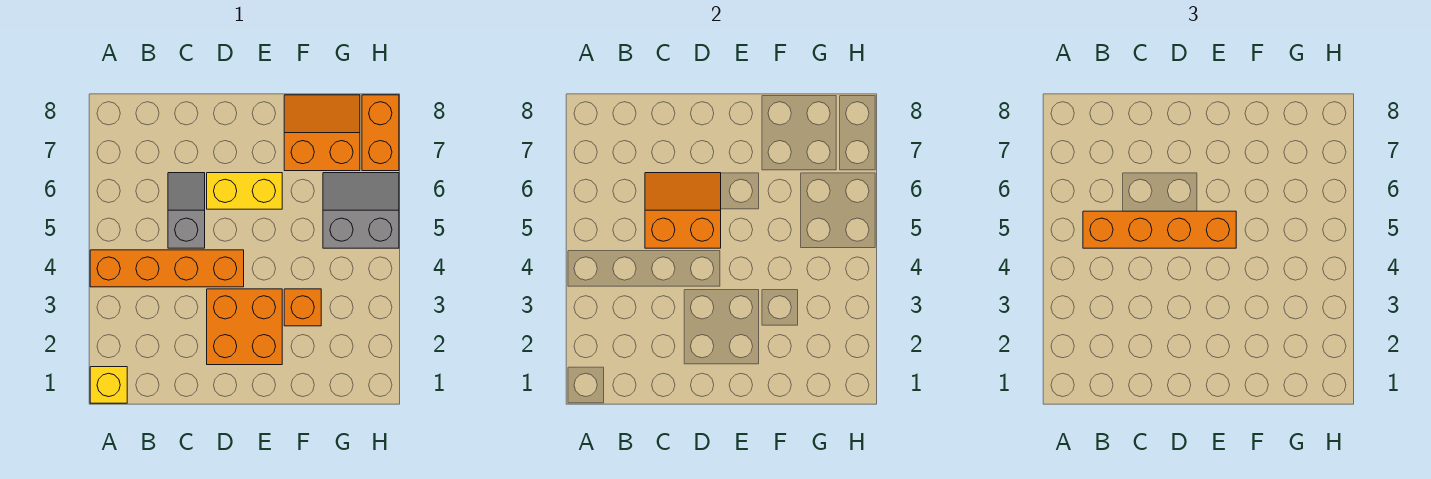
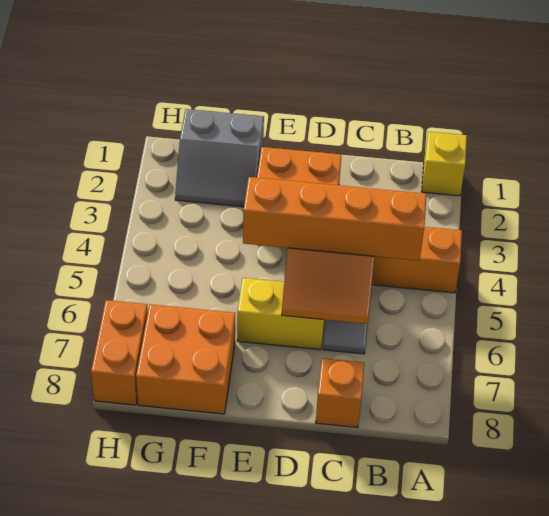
orange brick F3 level 1 -> orange brick C8 level 1
orange slope F7:G8 level 1 top 7 -> orange brick F7:G8 level 1
grey slope G5:H6 level 1 top 5 -> grey slope F1:G2 level 1 top 1

